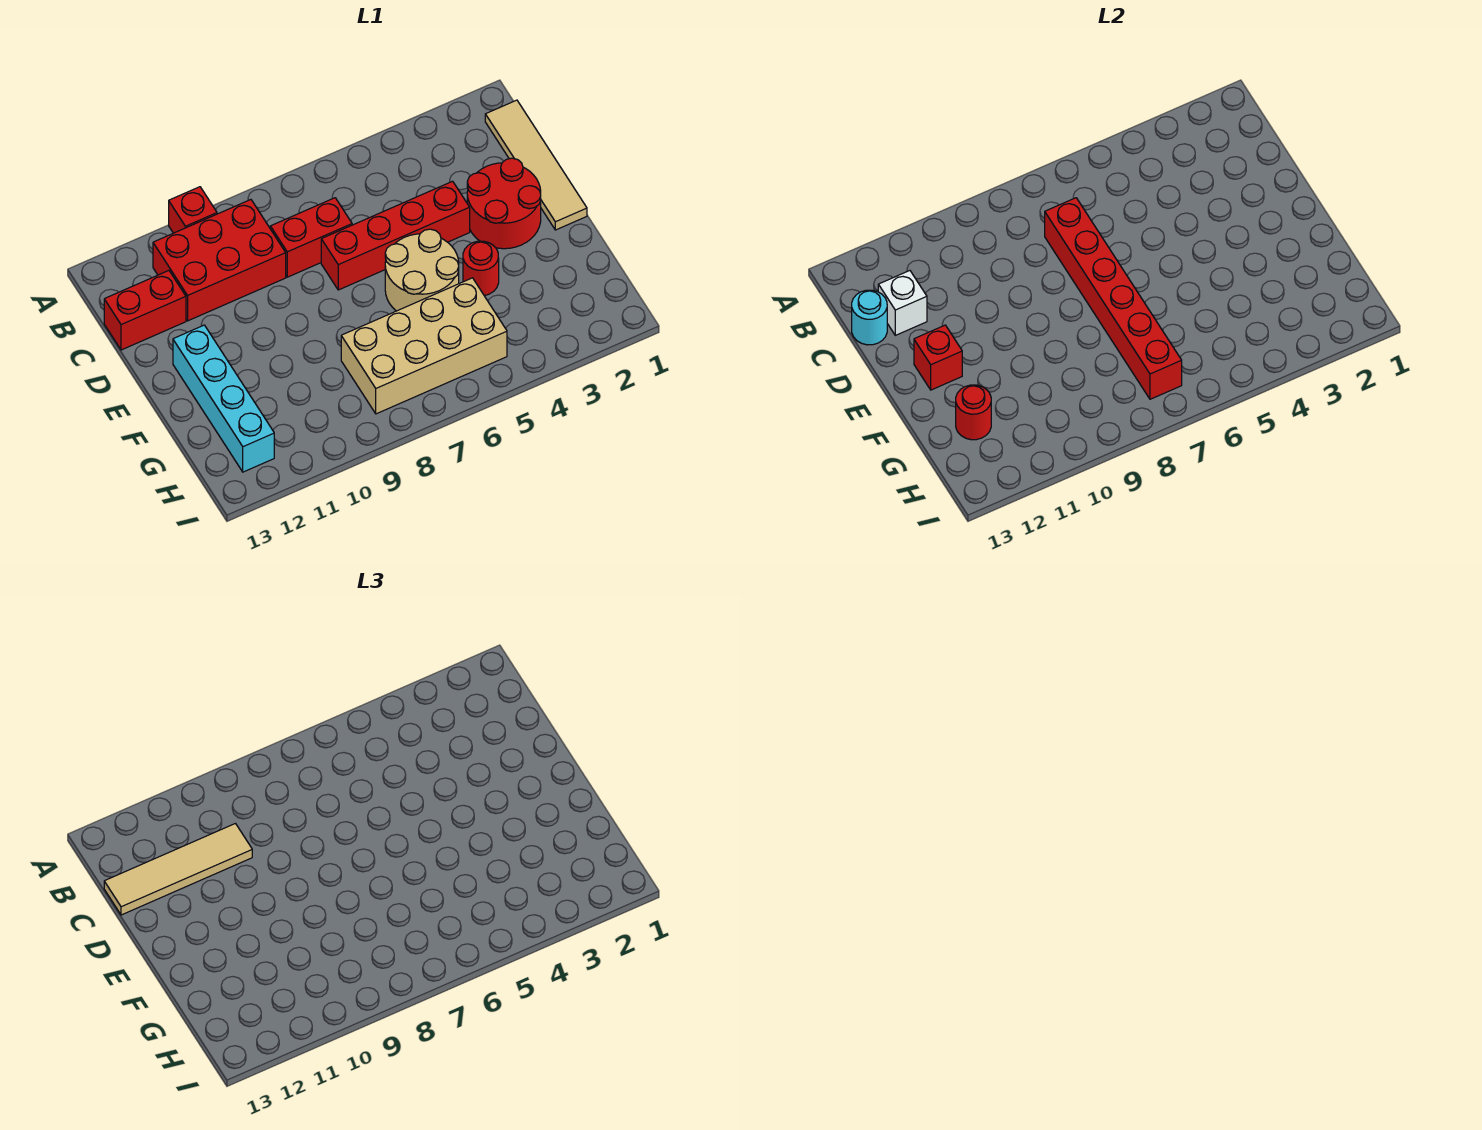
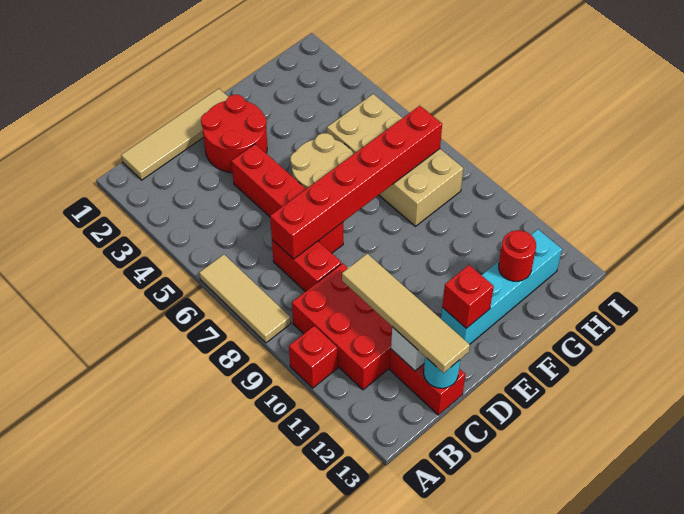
none -> tan tile A6:A8 level 1
red round brick F4 level 1 -> none

